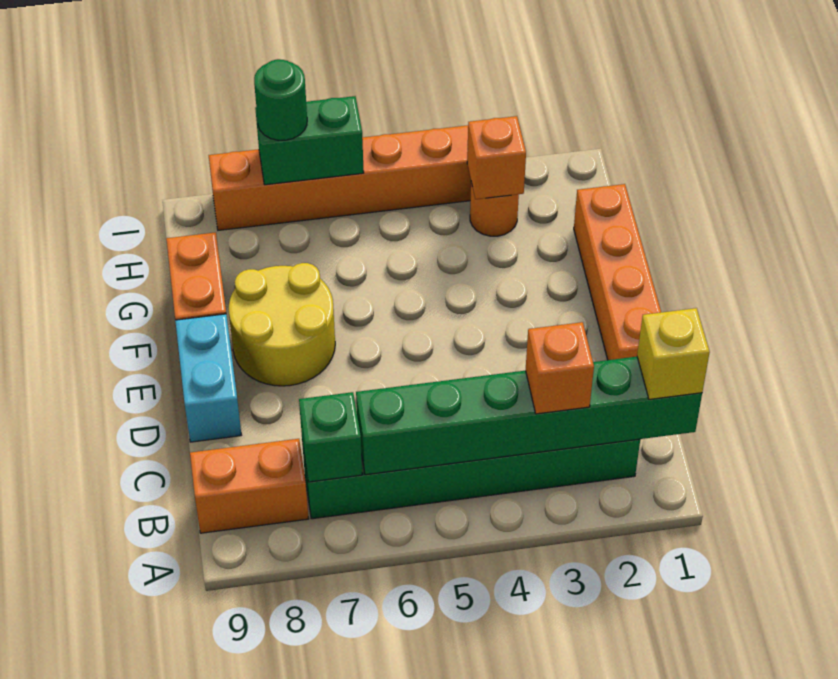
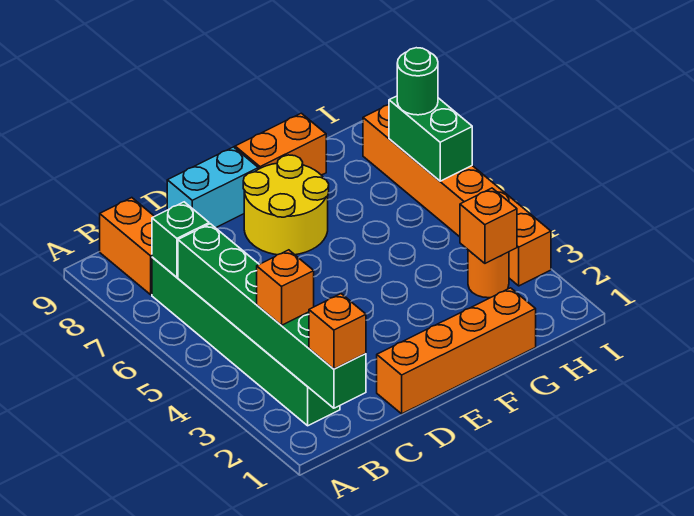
yellow brick B1 level 3 -> orange brick B1 level 3

